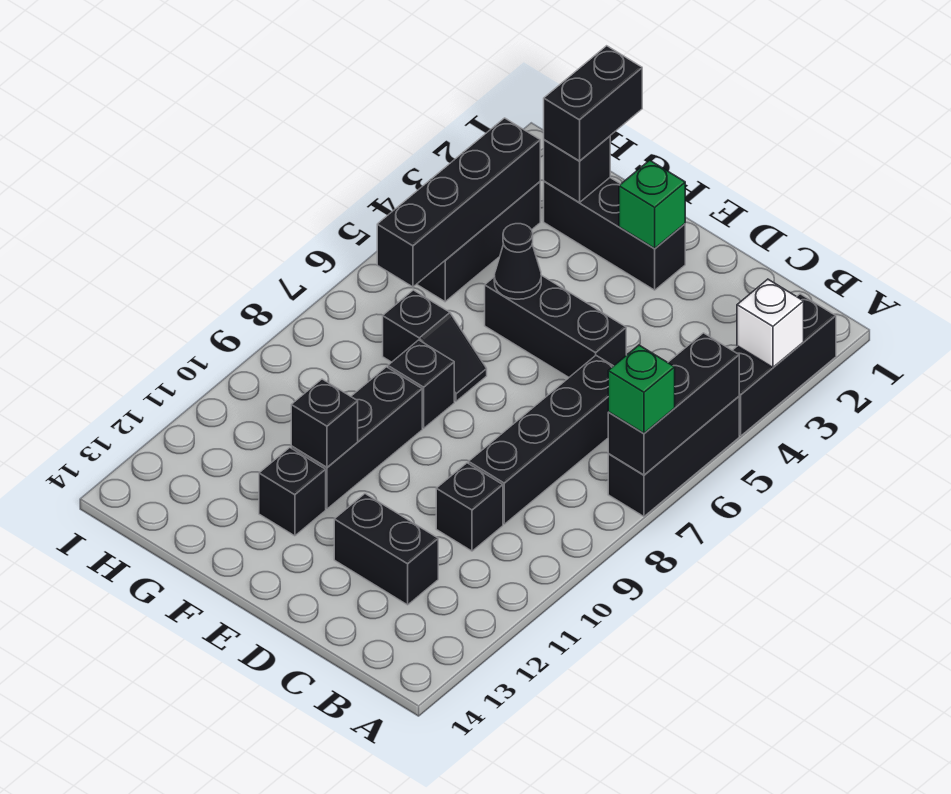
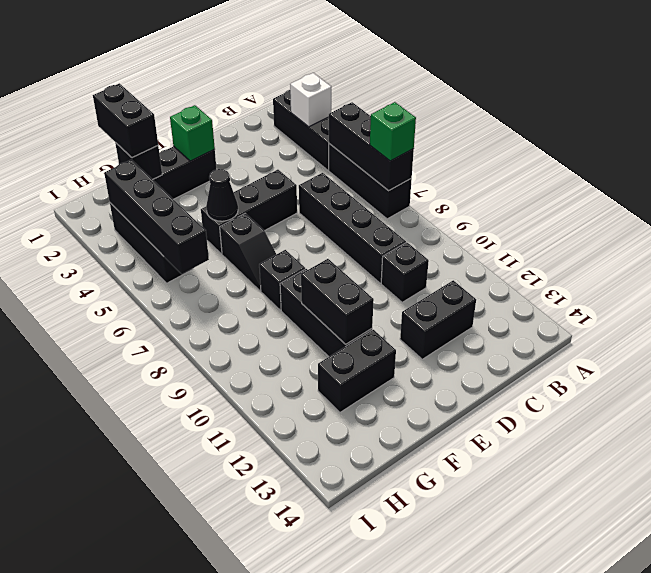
black slope F7:G7 level 1 top G -> black slope F6:F7 level 1 top 6
black brick F11 level 2 -> black brick F10:F11 level 2
black brick F12 level 1 -> black brick F12:G12 level 1

